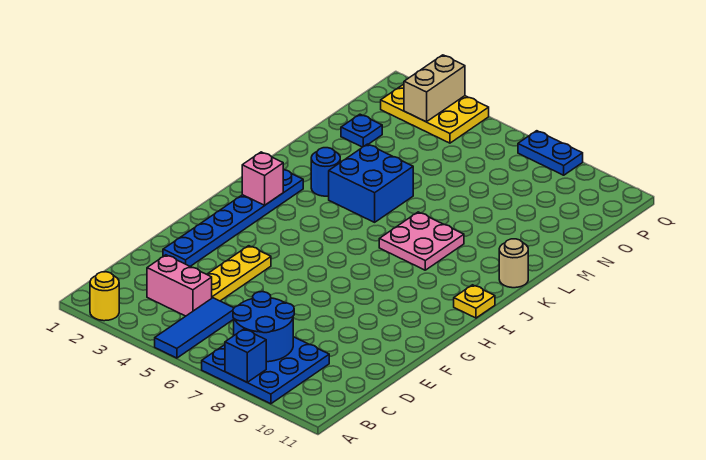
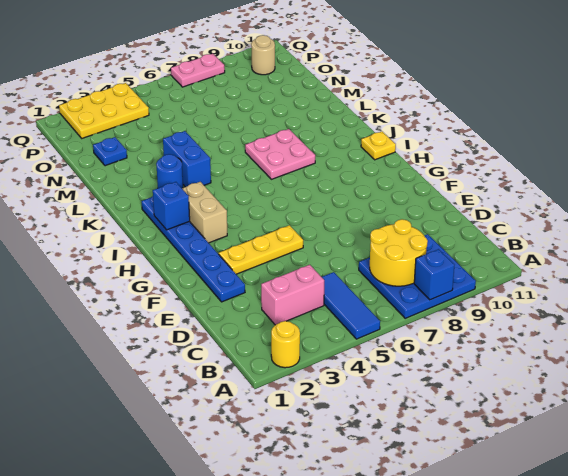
blue round brick B7:C8 level 2 -> yellow round brick B7:C8 level 2
yellow plate D4:F4 level 1 -> yellow plate F3:F5 level 1
pink brick I2 level 2 -> blue brick I2 level 2
blue brick K4:L5 level 1 -> blue brick K4:L4 level 1
tan round brick K11 level 1 -> tan round brick P10 level 1
tan brick P3:Q3 level 2 -> tan brick H3:I3 level 1
blue plate Q7:Q8 level 1 -> pink plate Q7:Q8 level 1

